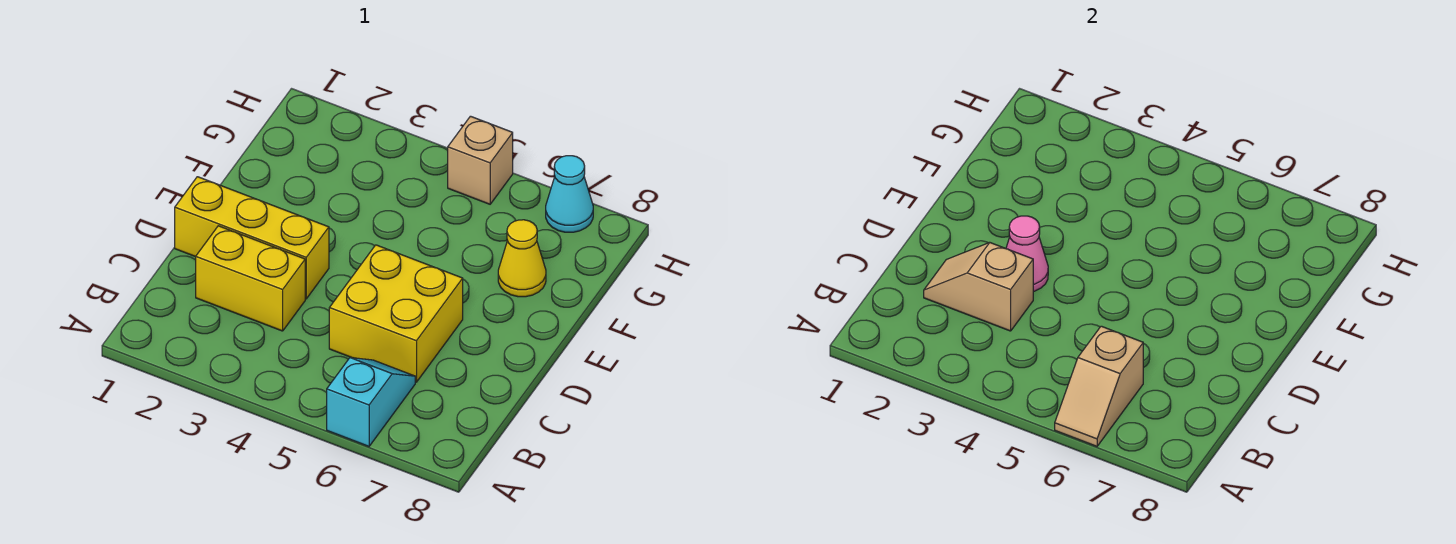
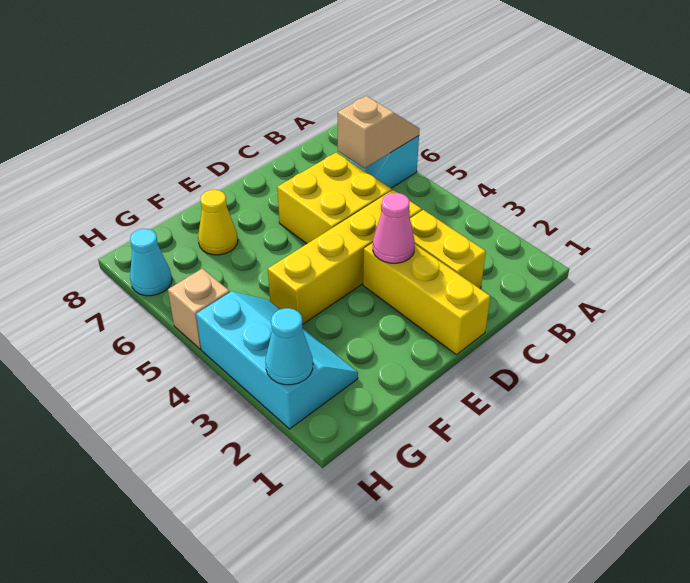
tan slope C2:C3 level 2 top 3 -> none
none -> yellow brick C4:F4 level 1
none -> cyan slope G2:H4 level 1 top H
none -> cyan cone H2 level 2

